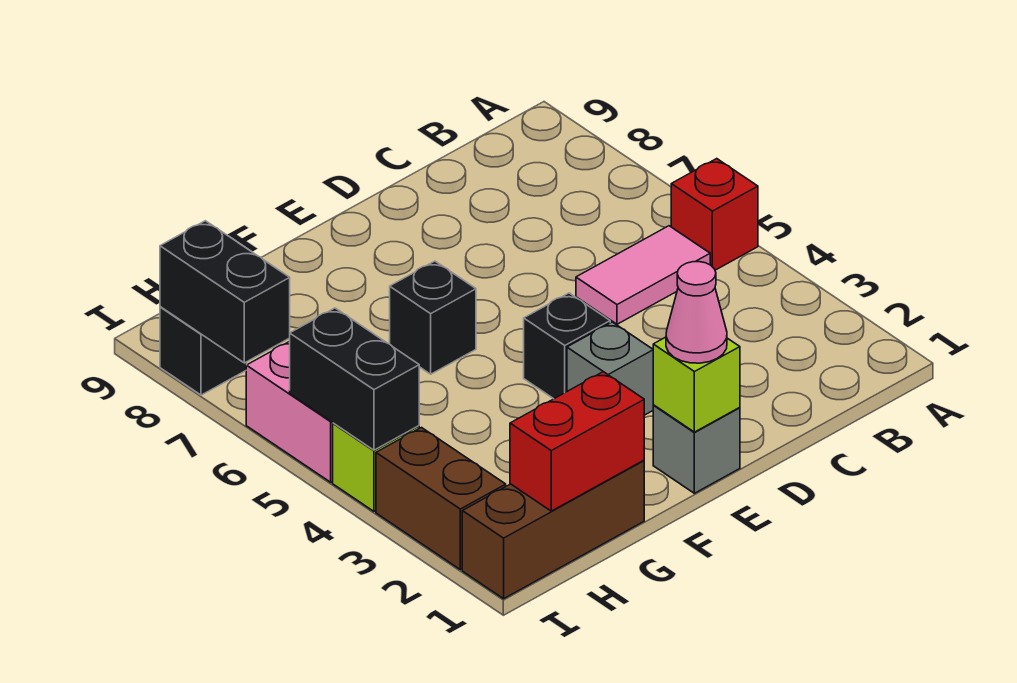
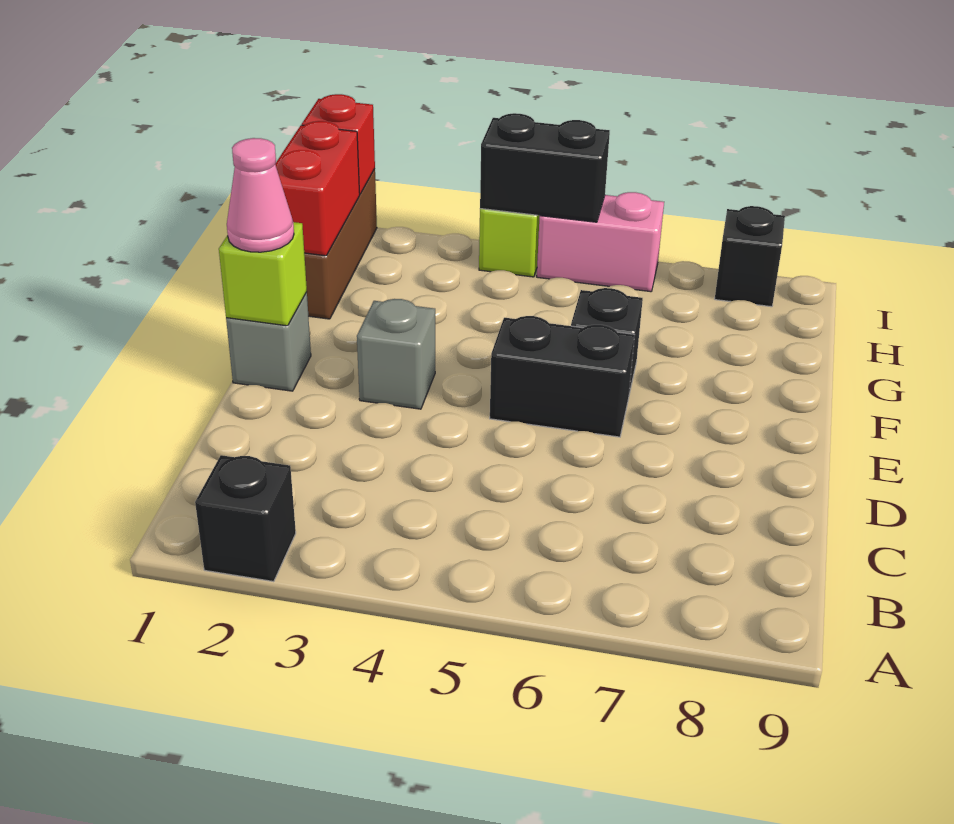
red brick A5 level 1 -> red brick I1 level 2
pink tile B5:C5 level 1 -> none
black brick E4 level 1 -> black brick A2 level 1
brown brick I2:I3 level 1 -> none
black brick I7:I8 level 2 -> black brick E5:E6 level 1

